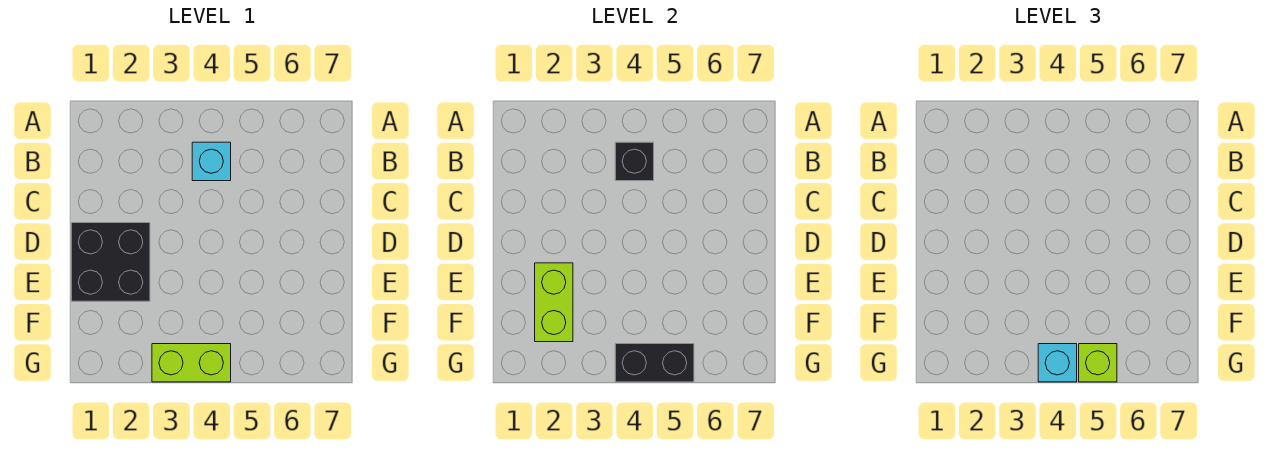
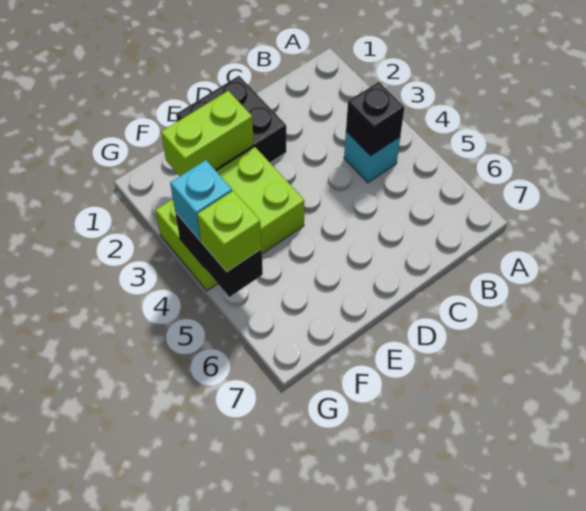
lime brick G3:G4 level 1 -> lime brick E3:G4 level 1

